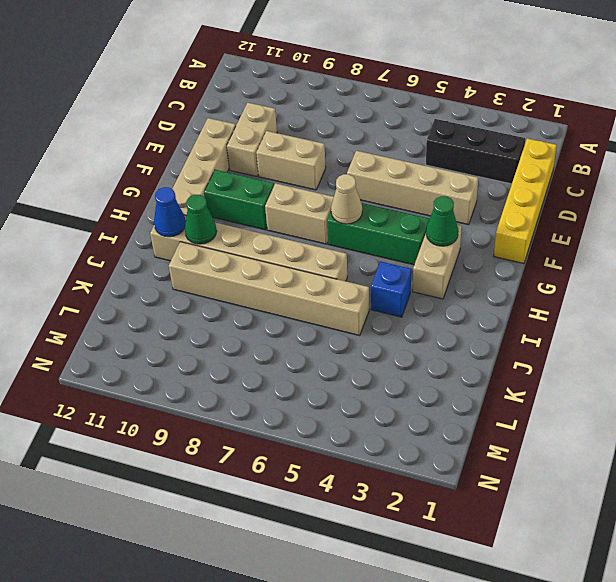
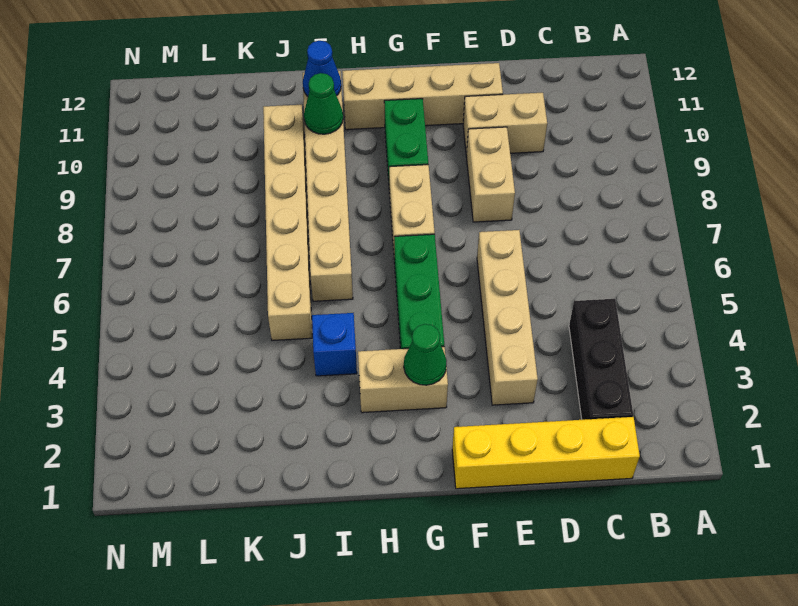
tan cone G6 level 2 -> none

